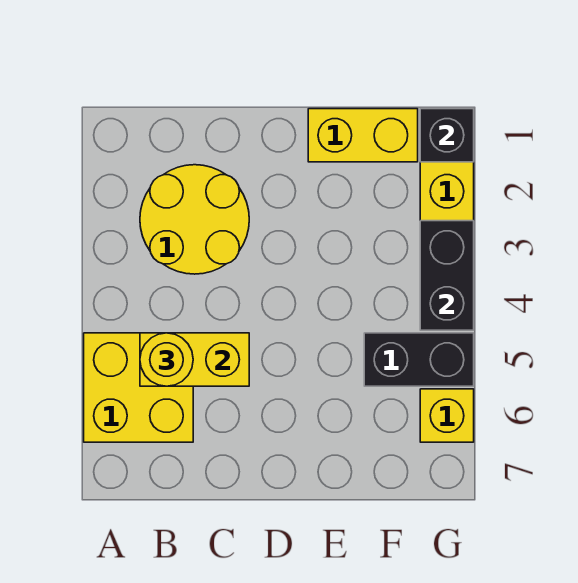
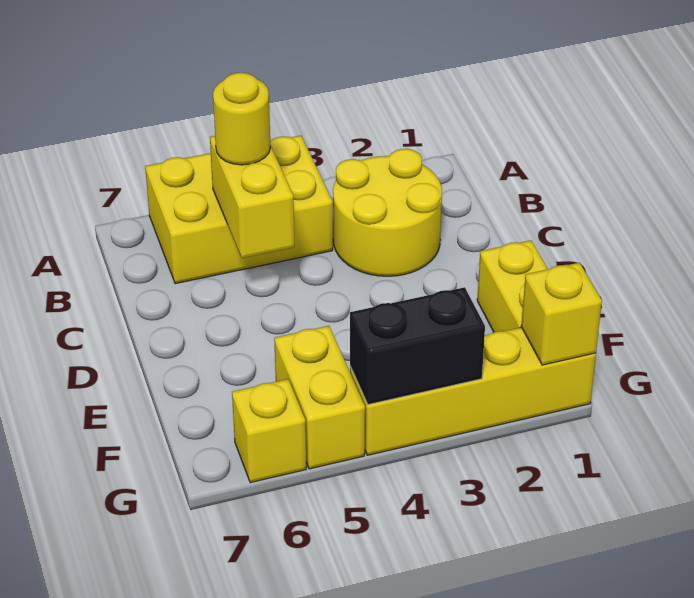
yellow brick A5:B6 level 1 -> yellow brick A4:B6 level 1
black brick F5:G5 level 1 -> yellow brick F5:G5 level 1
black brick G1 level 2 -> yellow brick G1 level 2

